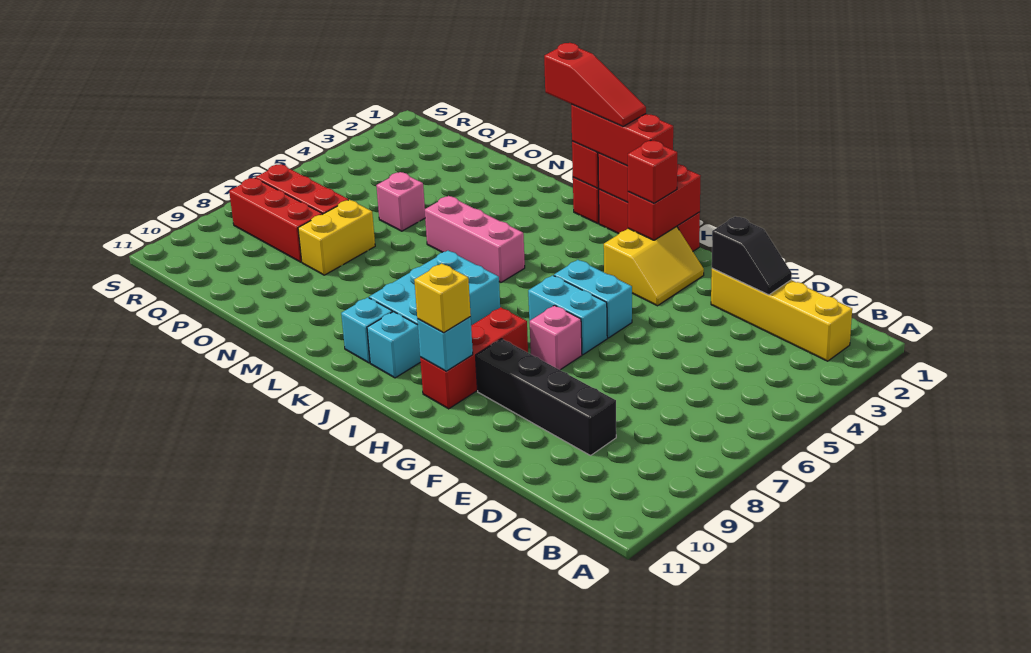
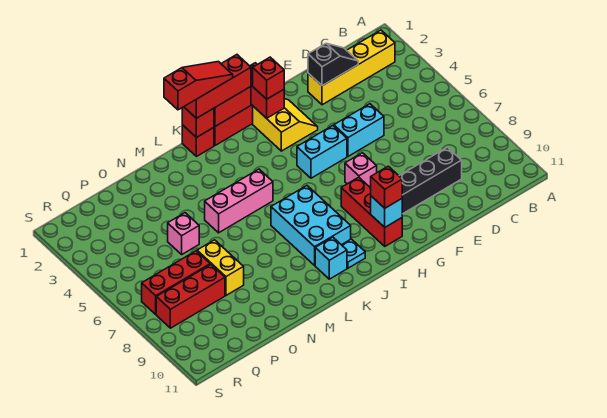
cyan brick G6:H6 level 1 -> cyan brick E5:F5 level 1
yellow brick H10 level 3 -> red brick H10 level 3
cyan brick J10 level 1 -> cyan plate J10 level 1

